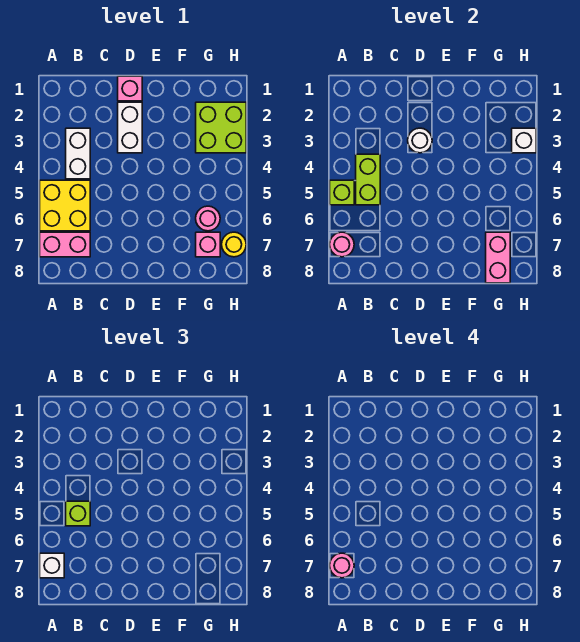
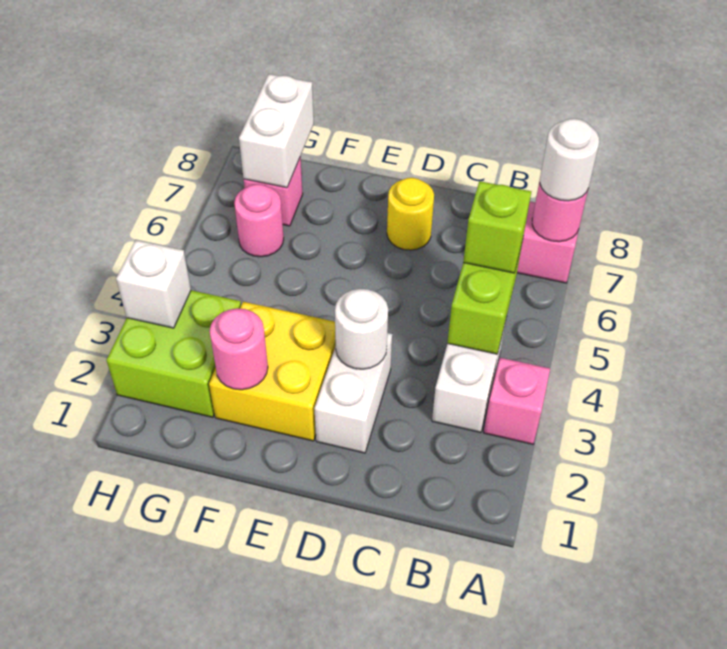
yellow brick A5:B6 level 1 -> yellow brick E2:F3 level 1
lime brick A5 level 2 -> none
white brick A7 level 3 -> white round brick A7 level 3
pink round brick A7 level 4 -> pink round brick F2 level 2
pink brick D1 level 1 -> pink brick A3 level 1
pink brick G7:G8 level 2 -> white brick G7:G8 level 2
yellow round brick H7 level 1 -> yellow round brick D7 level 1

